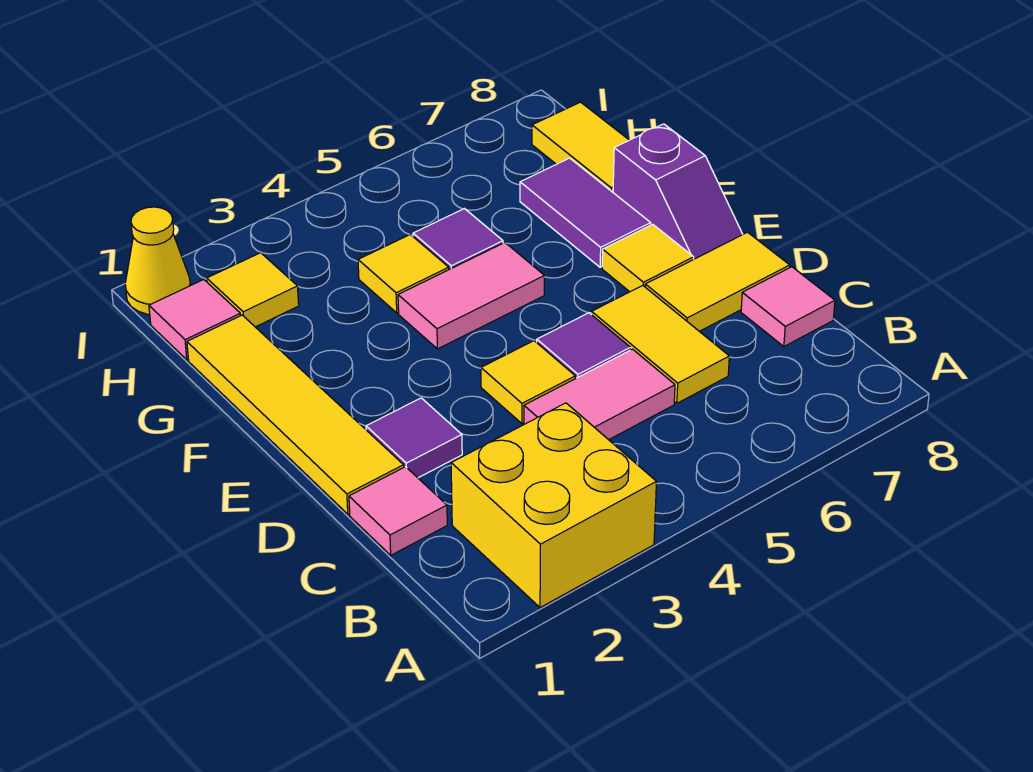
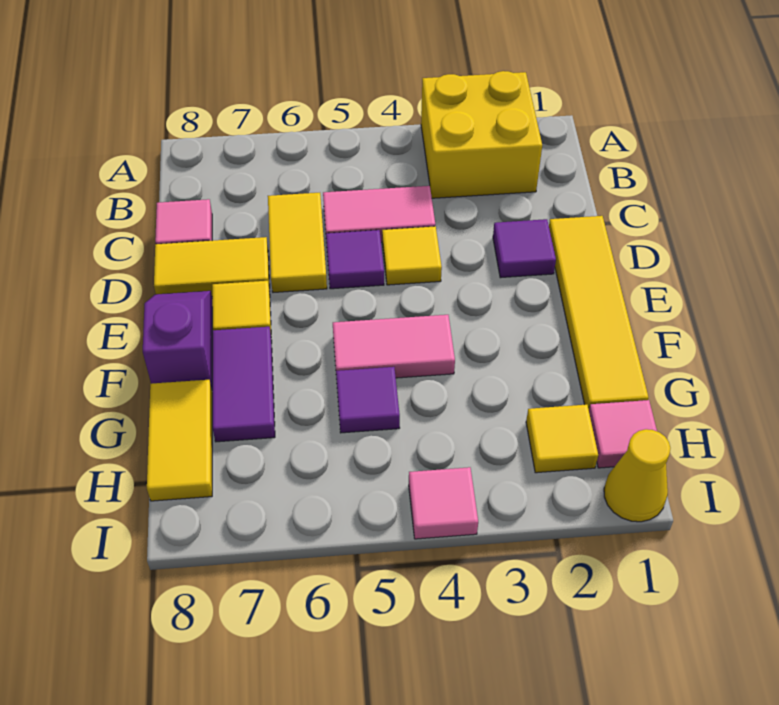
pink tile C1 level 1 -> pink tile I4 level 1
yellow tile G4 level 1 -> none

